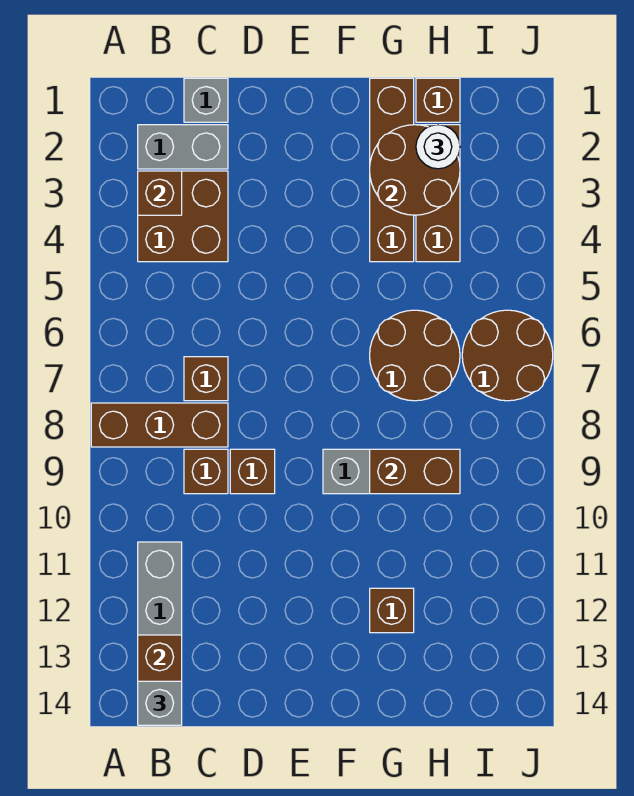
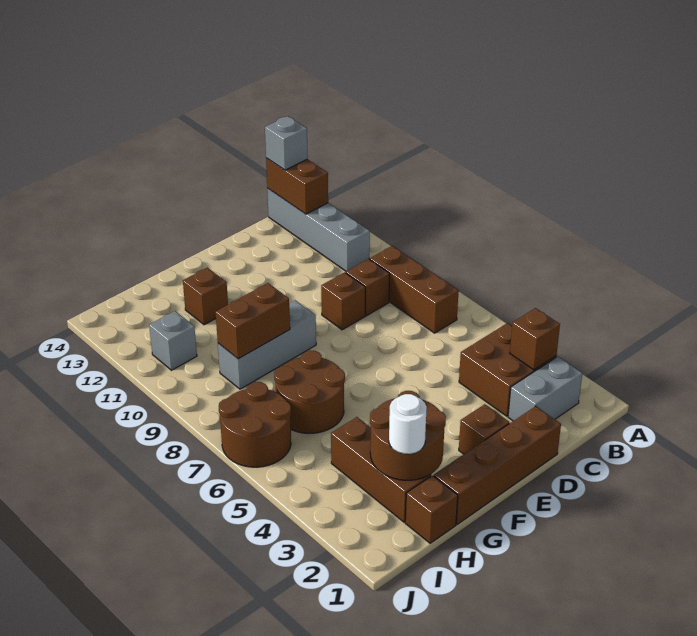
brown brick A8:C8 level 1 -> brown brick B7:B9 level 1
grey brick C1 level 1 -> grey brick I11 level 1
brown brick C7 level 1 -> brown brick E2 level 1
brown brick G1:G4 level 1 -> brown brick D1:G1 level 1

